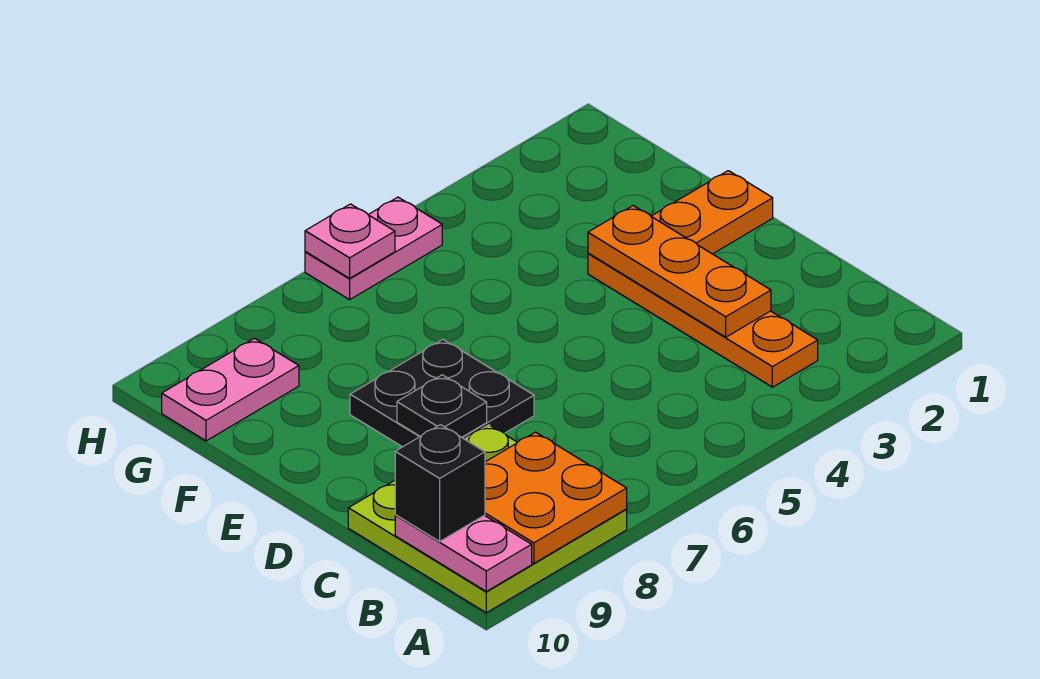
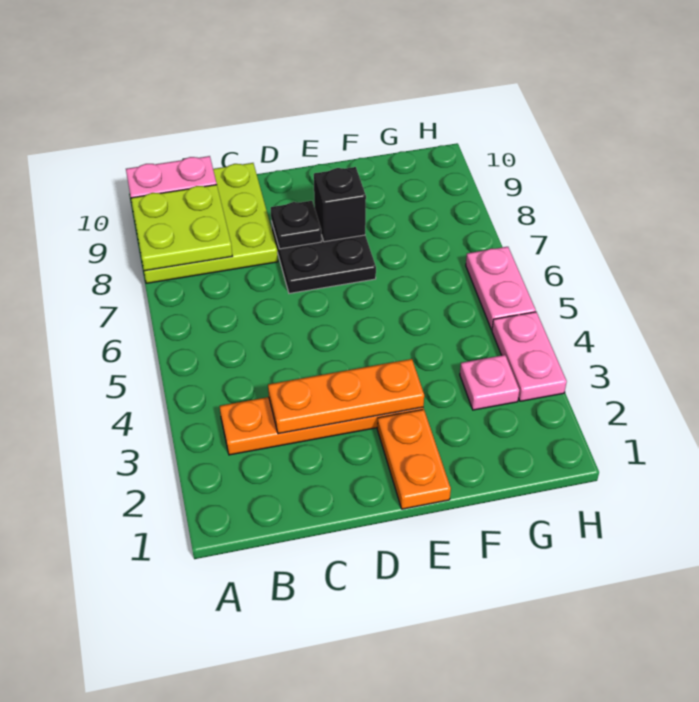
orange plate A8:B9 level 2 -> lime plate A8:B9 level 2
black brick B10 level 3 -> black brick E8 level 2
pink plate G9:G10 level 1 -> pink plate H3:H4 level 1
pink plate H6 level 2 -> pink plate G3 level 1

